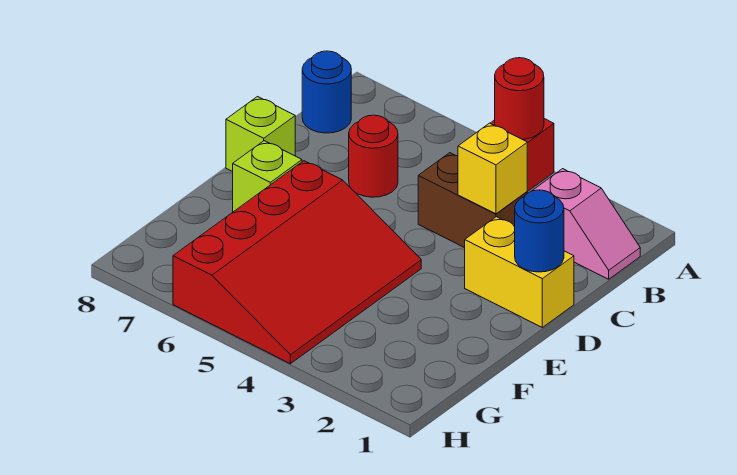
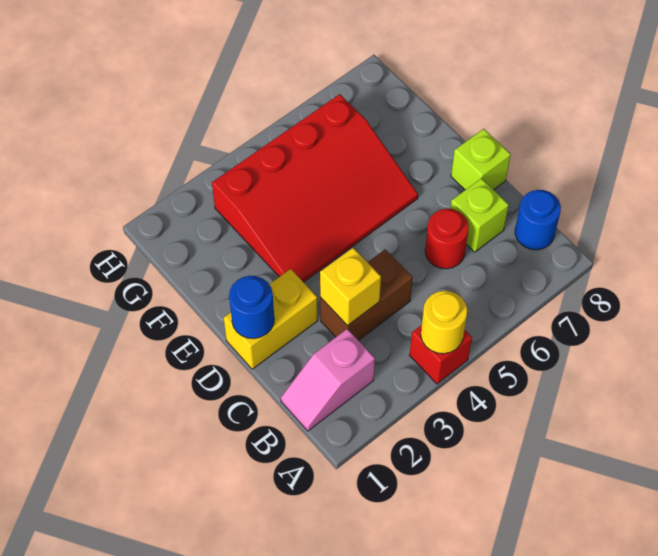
red round brick A4 level 2 -> yellow round brick A4 level 2
red slope E4:H6 level 1 top 6 -> red slope E3:G6 level 1 top G
lime brick E7 level 1 -> lime brick C7 level 1

